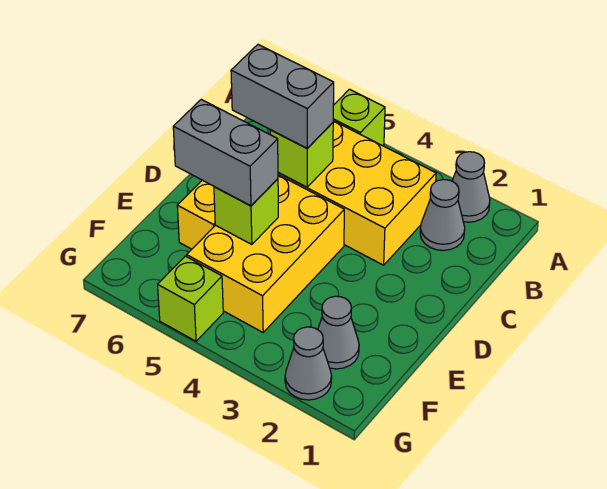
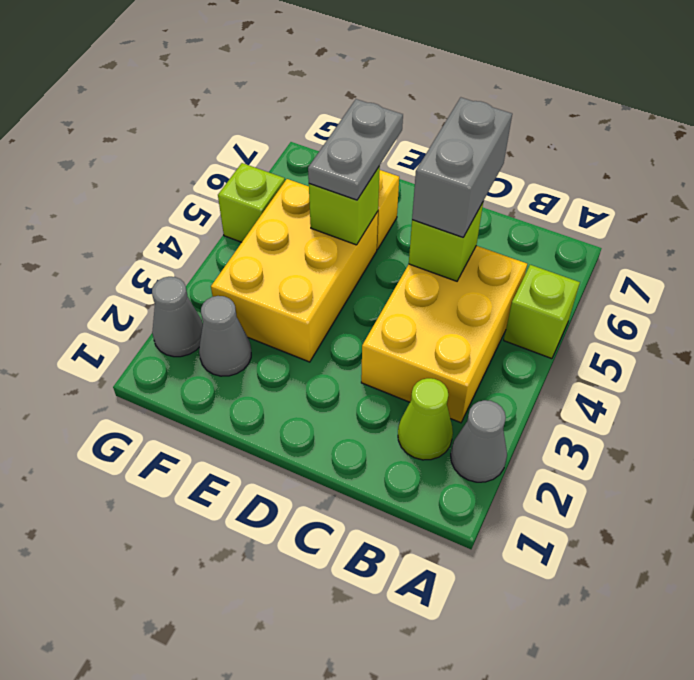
grey cone B2 level 1 -> lime cone B2 level 1
yellow brick D4:F5 level 1 -> yellow brick E3:F5 level 1
grey brick E5:E6 level 3 -> grey plate E5:E6 level 3

